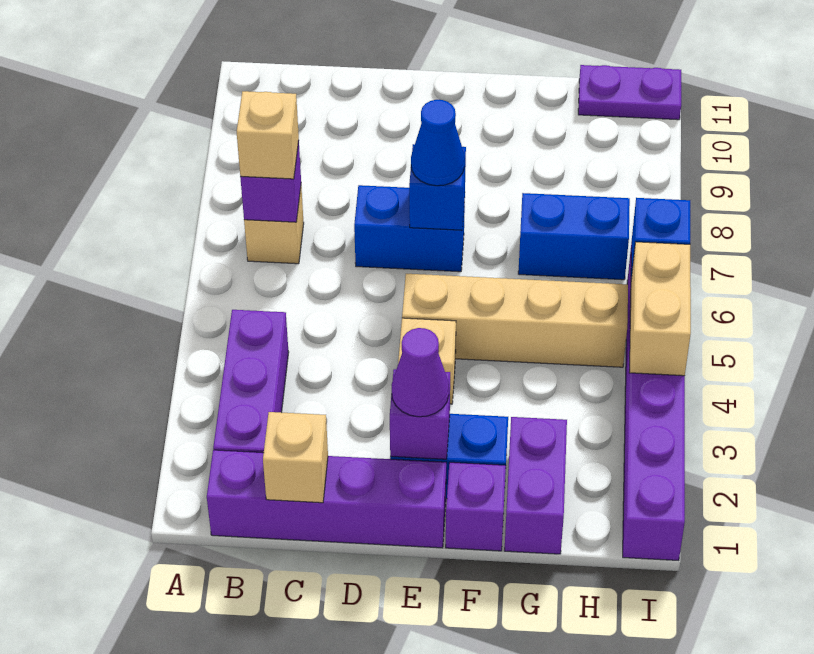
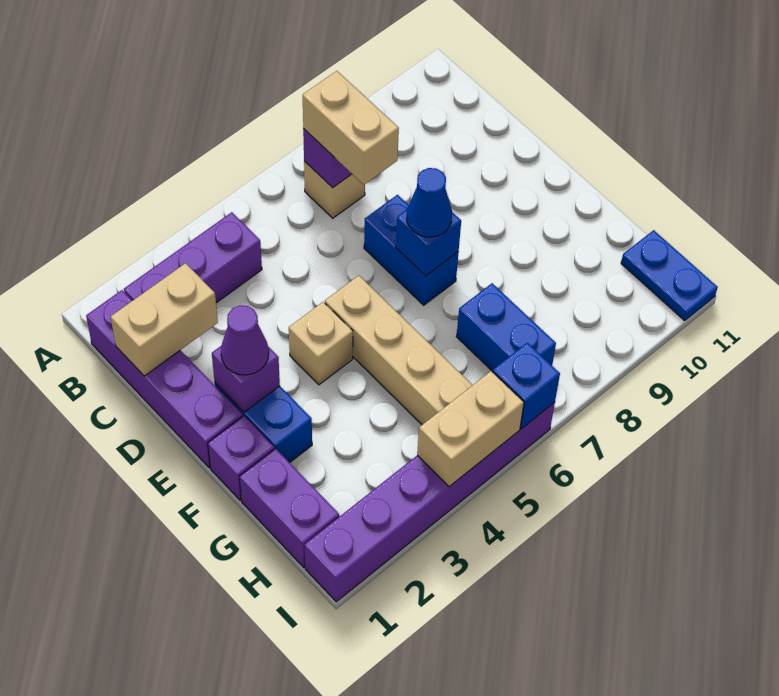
tan brick B7 level 3 -> tan brick B7:C7 level 3
tan brick C1 level 2 -> tan brick C1:C2 level 2
purple brick G1:G2 level 1 -> purple brick G1:H1 level 1
purple plate H11:I11 level 1 -> blue plate H11:I11 level 1

